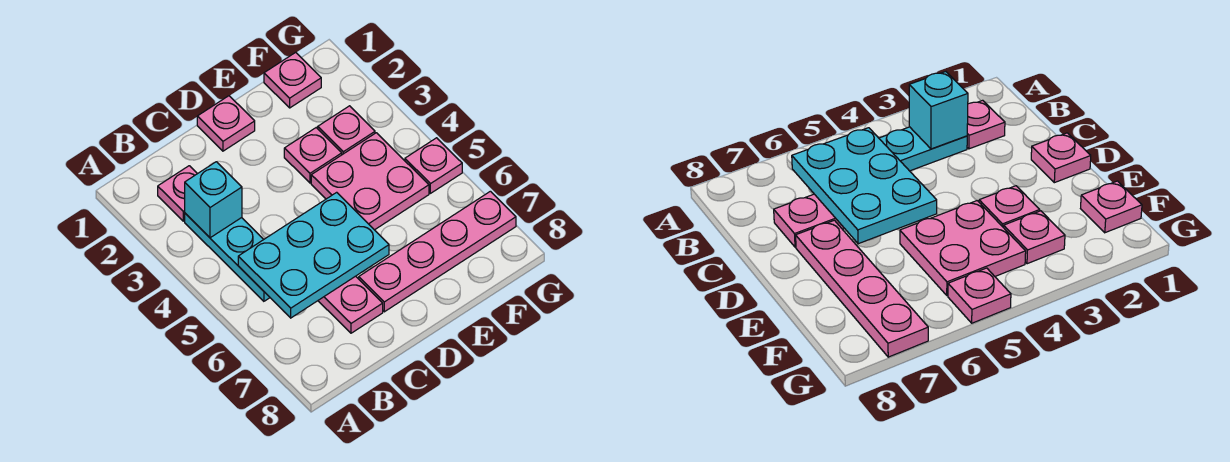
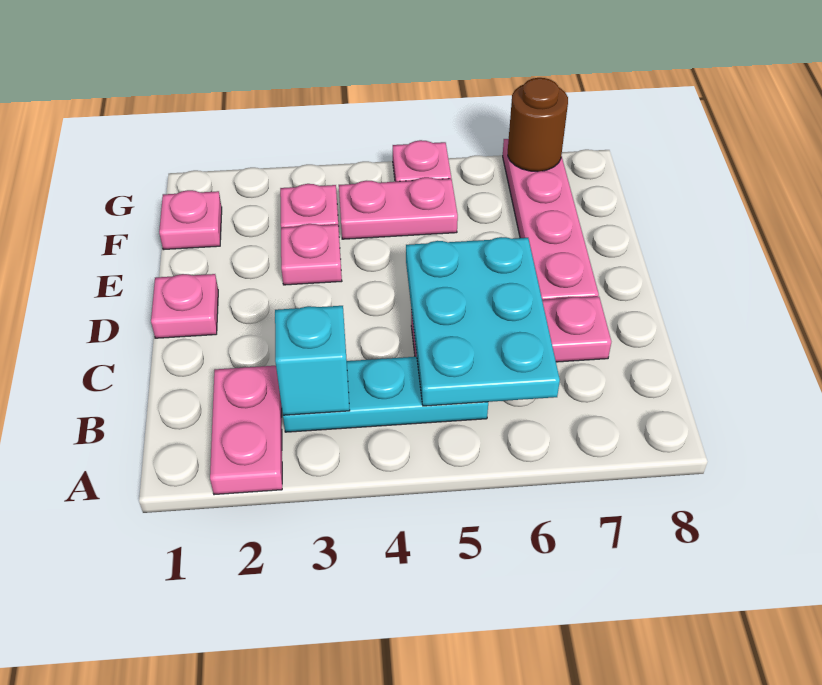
pink plate B2 level 1 -> pink plate A2:B2 level 1
pink plate E4:F5 level 1 -> pink plate F4:F5 level 1
none -> brown round brick G7 level 2

